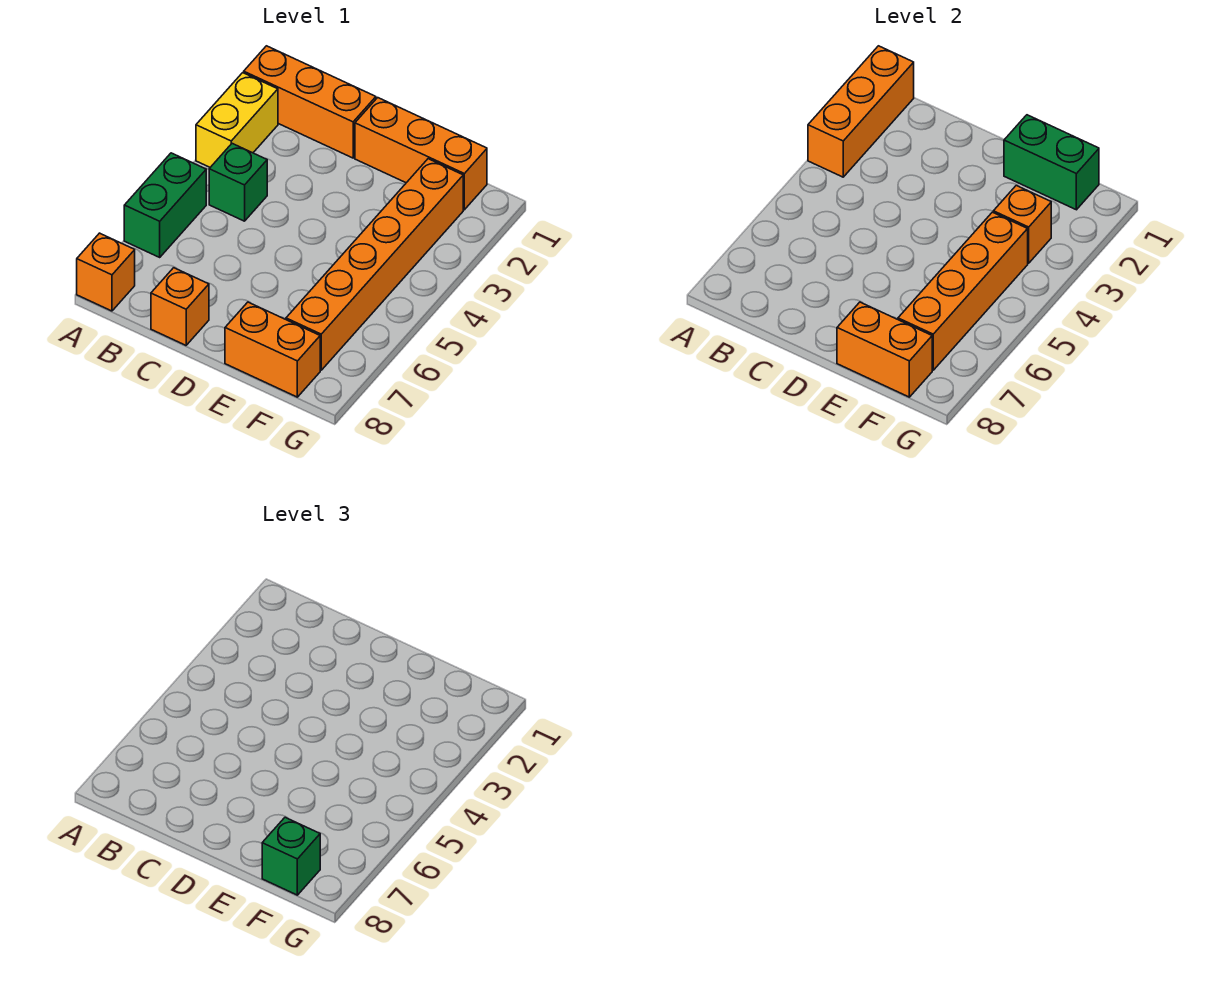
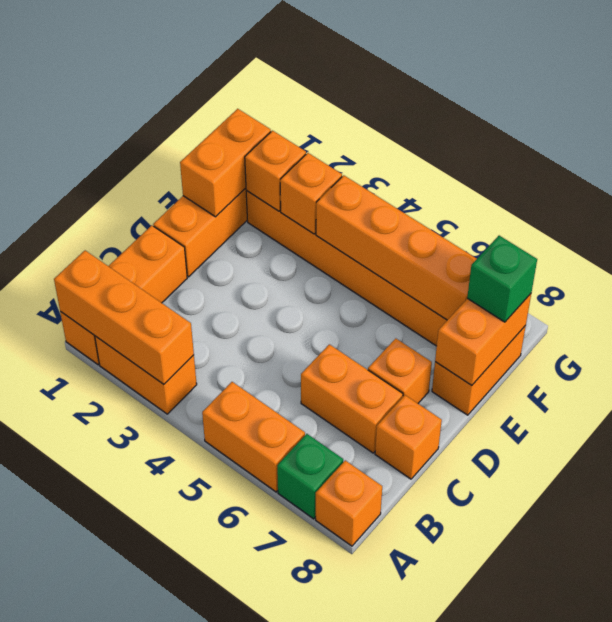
yellow brick A2:A3 level 1 -> orange brick A2:A3 level 1
green brick A5:A6 level 1 -> orange brick A5:A6 level 1
green brick B4 level 1 -> green brick A7 level 1
none -> orange brick C6:C7 level 1
none -> orange brick D7 level 1
green brick E1:F1 level 2 -> orange brick E1:F1 level 2
none -> orange brick F2 level 2

